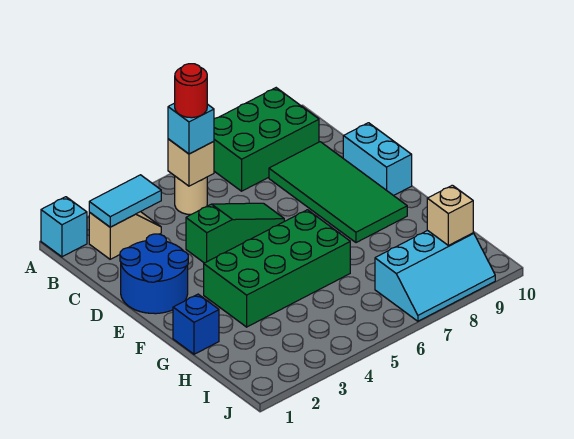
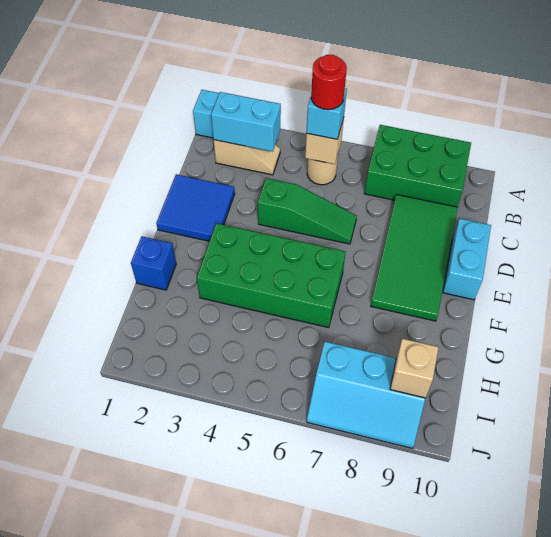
cyan tile B2:B3 level 2 -> cyan brick B2:B3 level 2
blue round brick D1:E2 level 1 -> blue tile D1:E2 level 1

